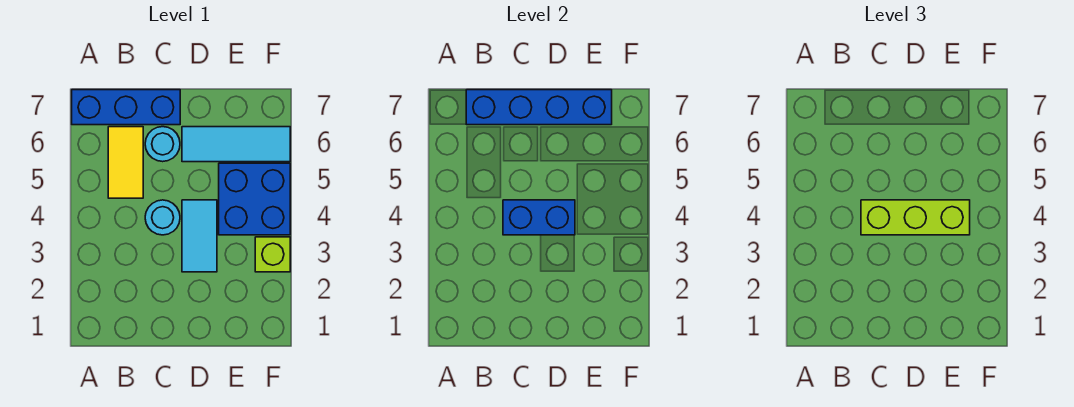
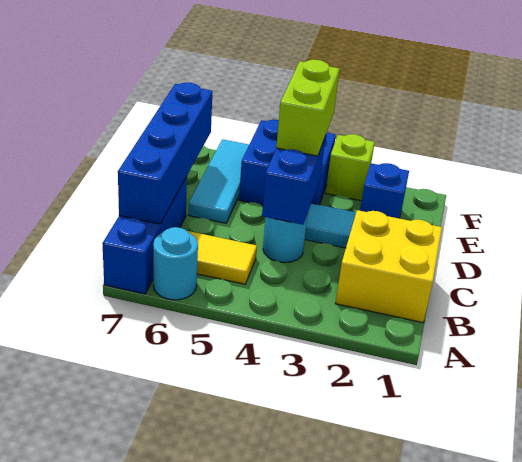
none -> yellow brick B1:C2 level 1
lime brick C4:E4 level 3 -> lime brick D4:E4 level 3
cyan round brick C6 level 1 -> cyan round brick A6 level 1
none -> blue brick E2 level 1

